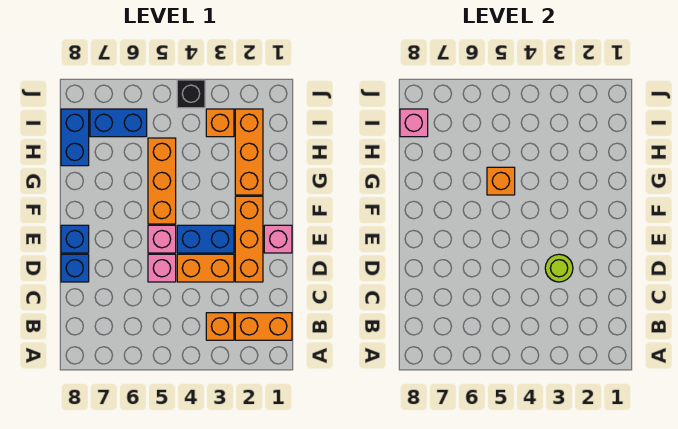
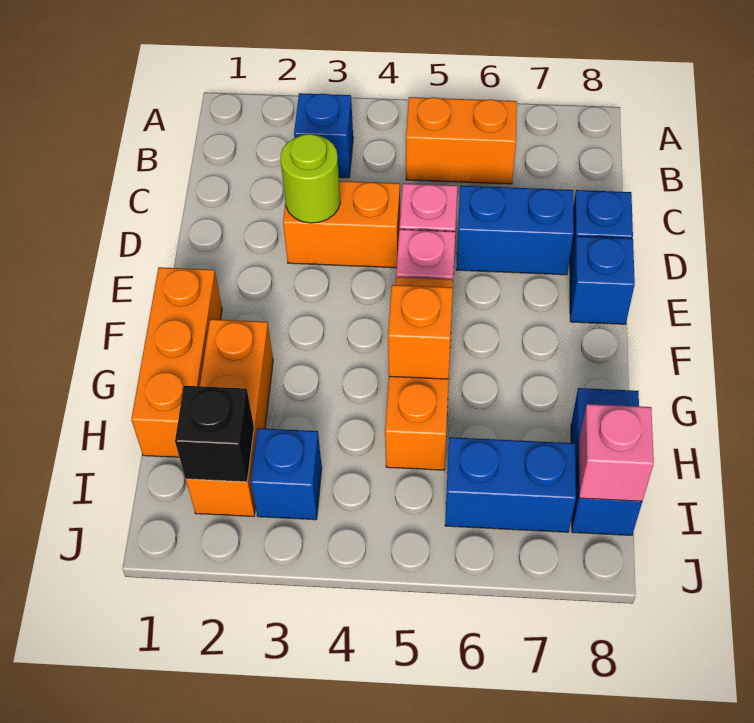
orange brick B1:B2 level 1 -> orange brick B5:B6 level 1
orange brick B3 level 1 -> blue brick B3 level 1
orange brick D2:F2 level 1 -> orange brick F1:H1 level 1
pink brick E1 level 1 -> none
blue brick E3:E4 level 1 -> blue brick D6:D7 level 1
orange brick I3 level 1 -> blue brick I3 level 1
black brick J4 level 1 -> black brick I2 level 2

